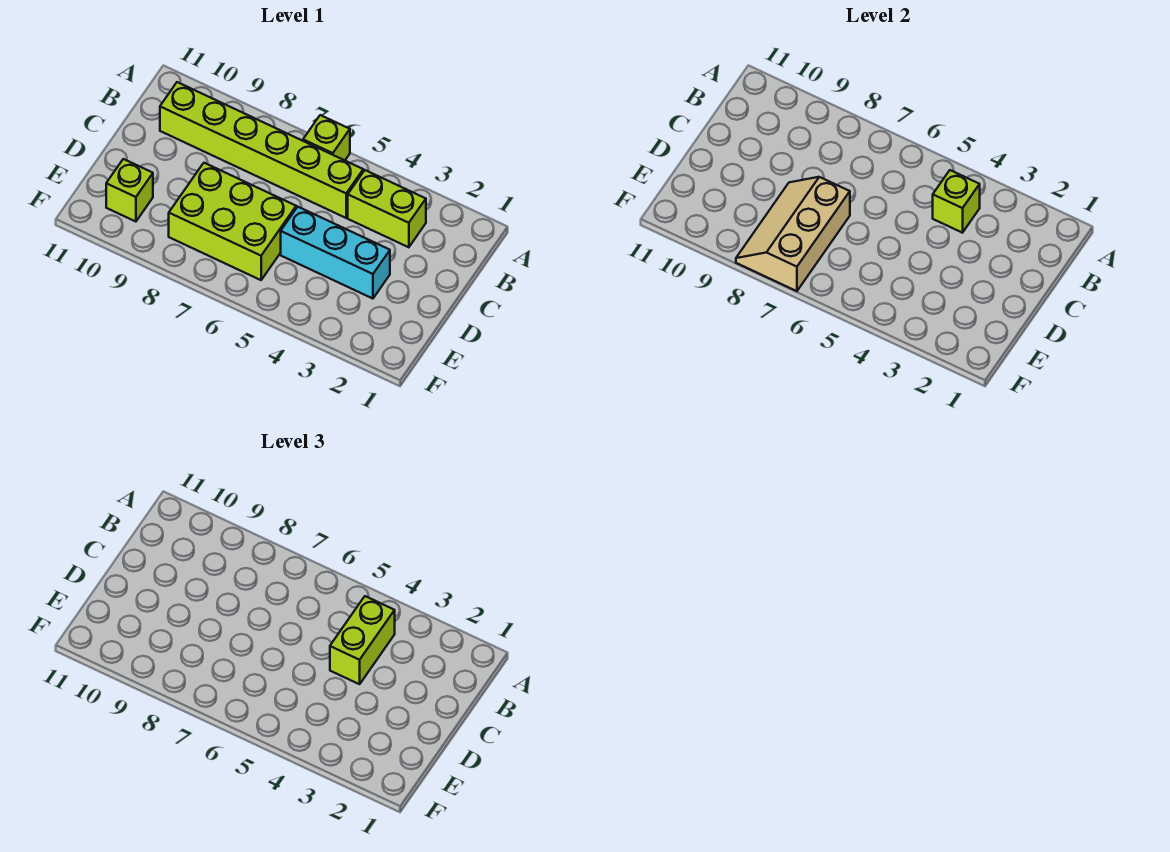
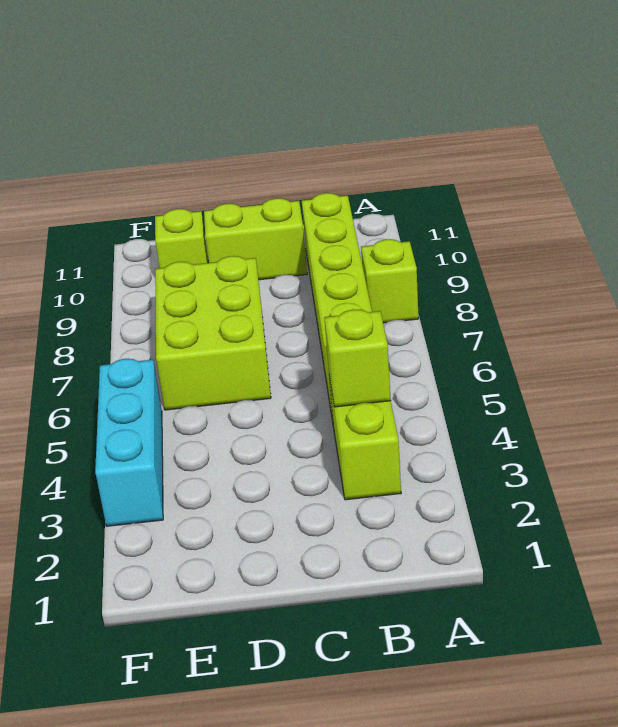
lime brick A6 level 1 -> lime brick A8 level 1
lime brick B4:C4 level 3 -> lime brick C10:D10 level 1
cyan brick D3:D5 level 1 -> cyan brick F3:F5 level 1
tan slope D7:F8 level 2 top 7 -> none

